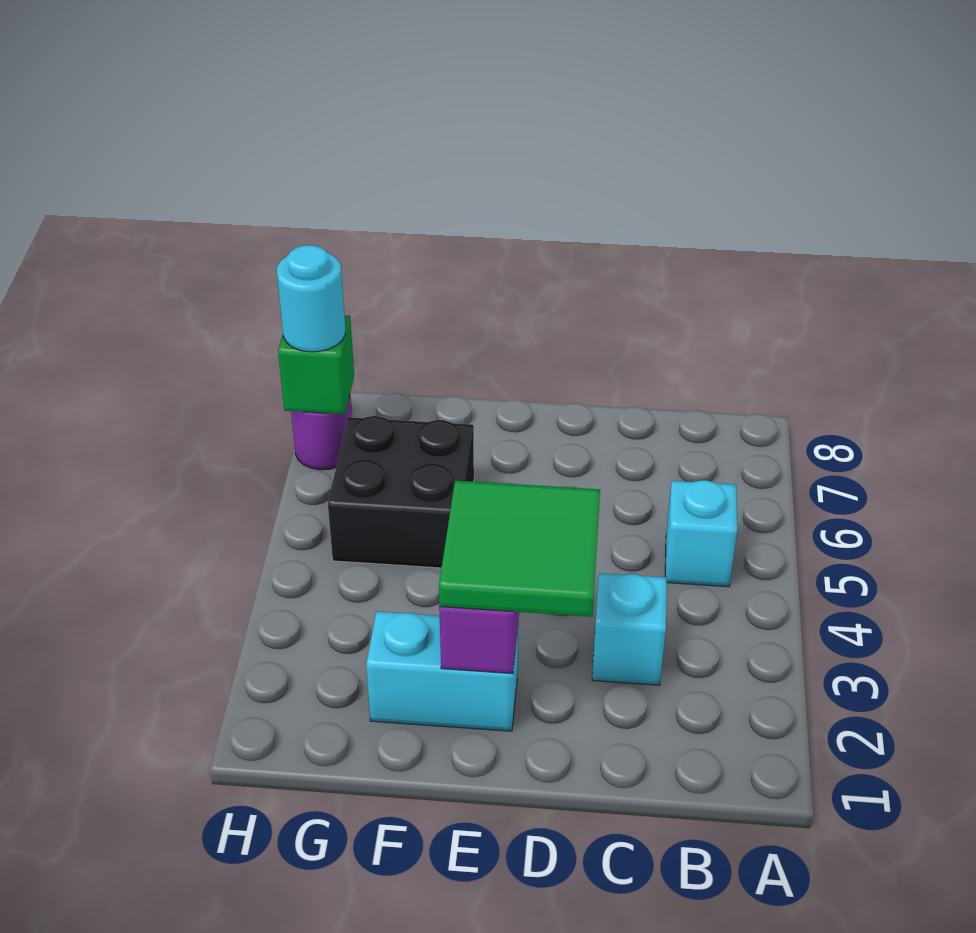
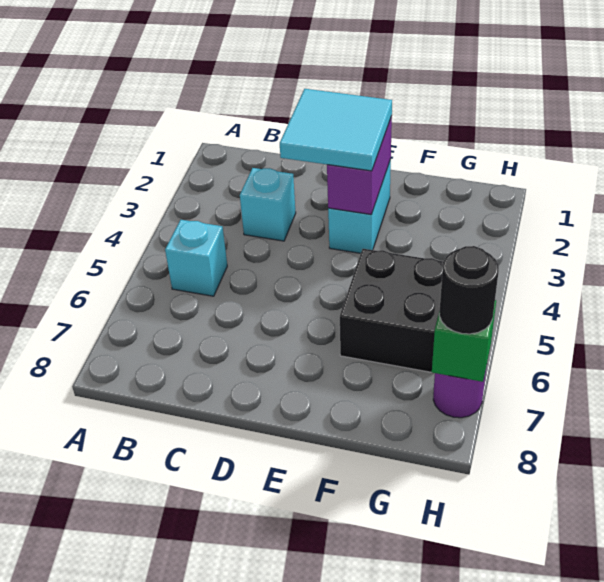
green tile D2:E3 level 3 -> cyan tile D2:E3 level 3
cyan brick E2:F2 level 1 -> cyan brick E2:E3 level 1
cyan round brick H7 level 3 -> black round brick H7 level 3

